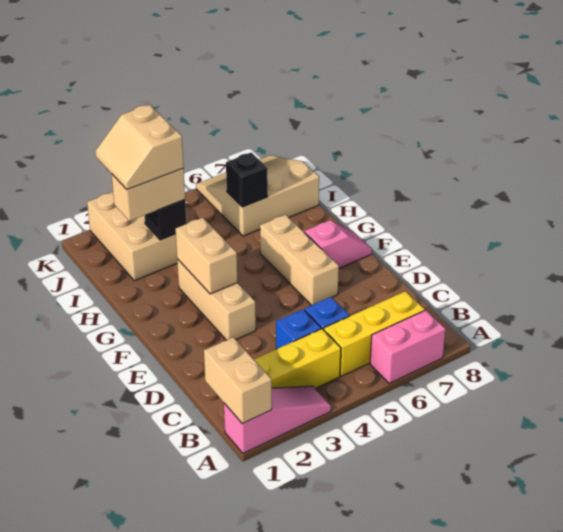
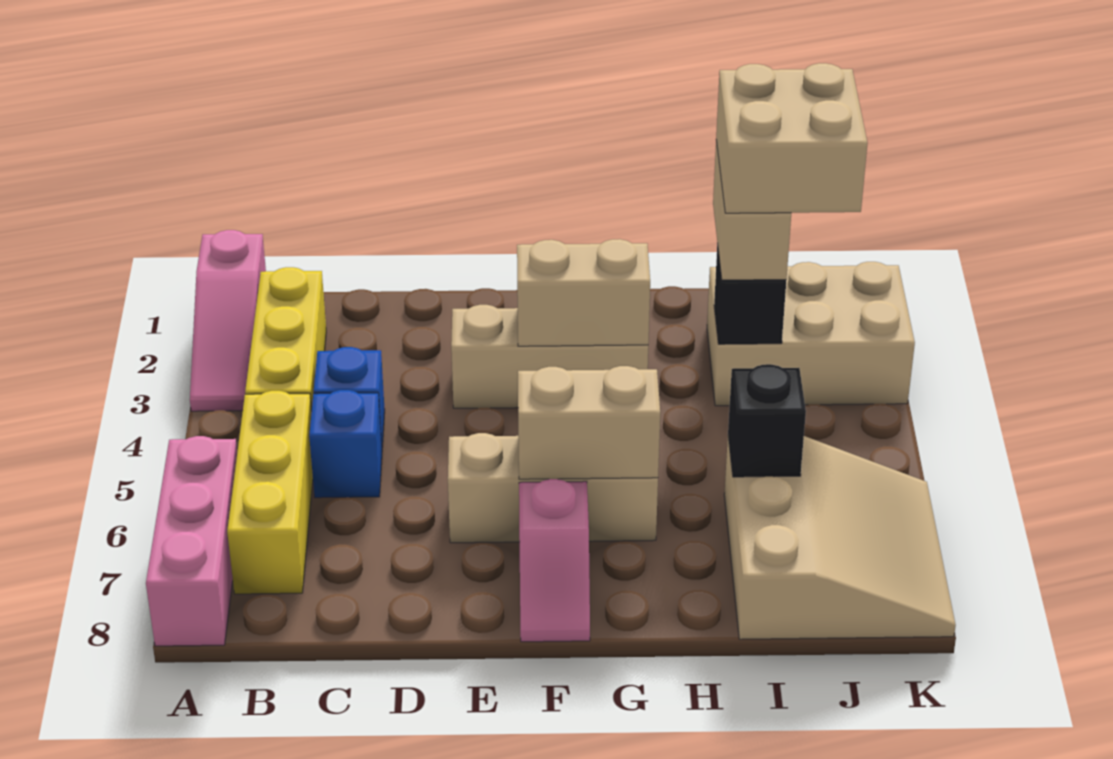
tan brick A1:B1 level 2 -> tan brick F6:G6 level 2
pink brick A6:A7 level 1 -> pink brick A6:A8 level 1
tan slope I2:J3 level 4 top 3 -> tan brick I2:J3 level 4

